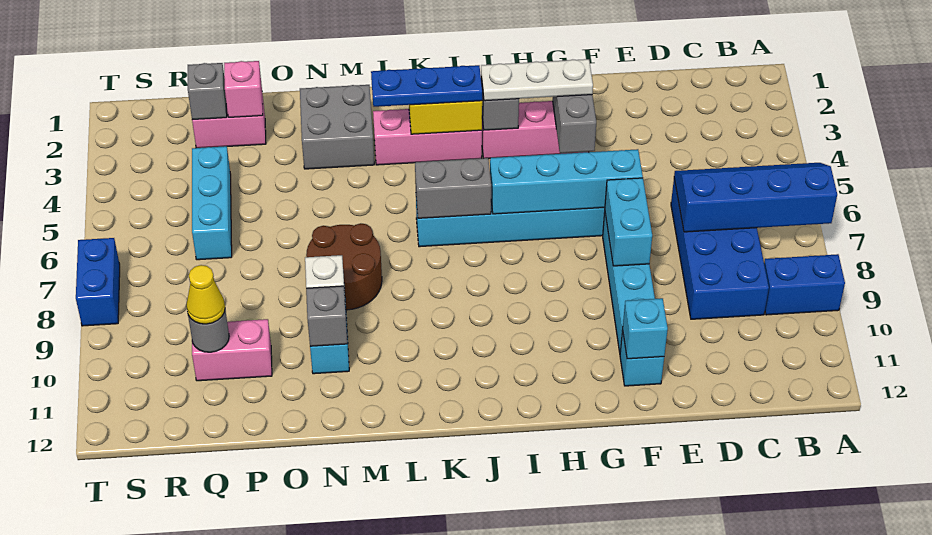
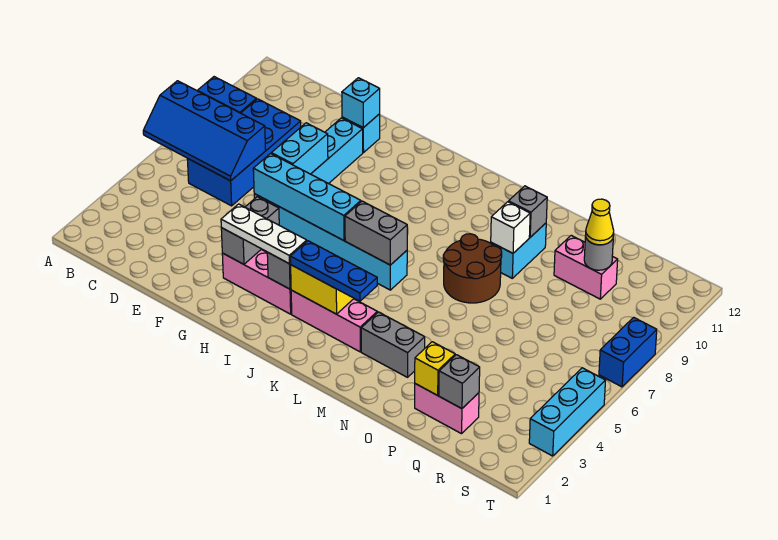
grey brick M2:N3 level 1 -> grey brick M3:N3 level 1
pink brick P2 level 2 -> yellow brick P2 level 2
cyan brick Q4:Q6 level 1 -> cyan brick T3:T5 level 1

